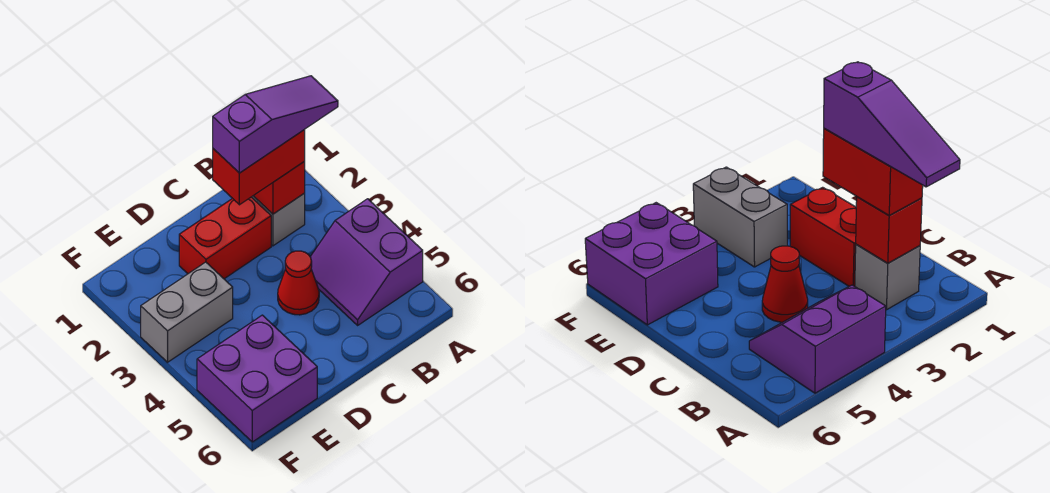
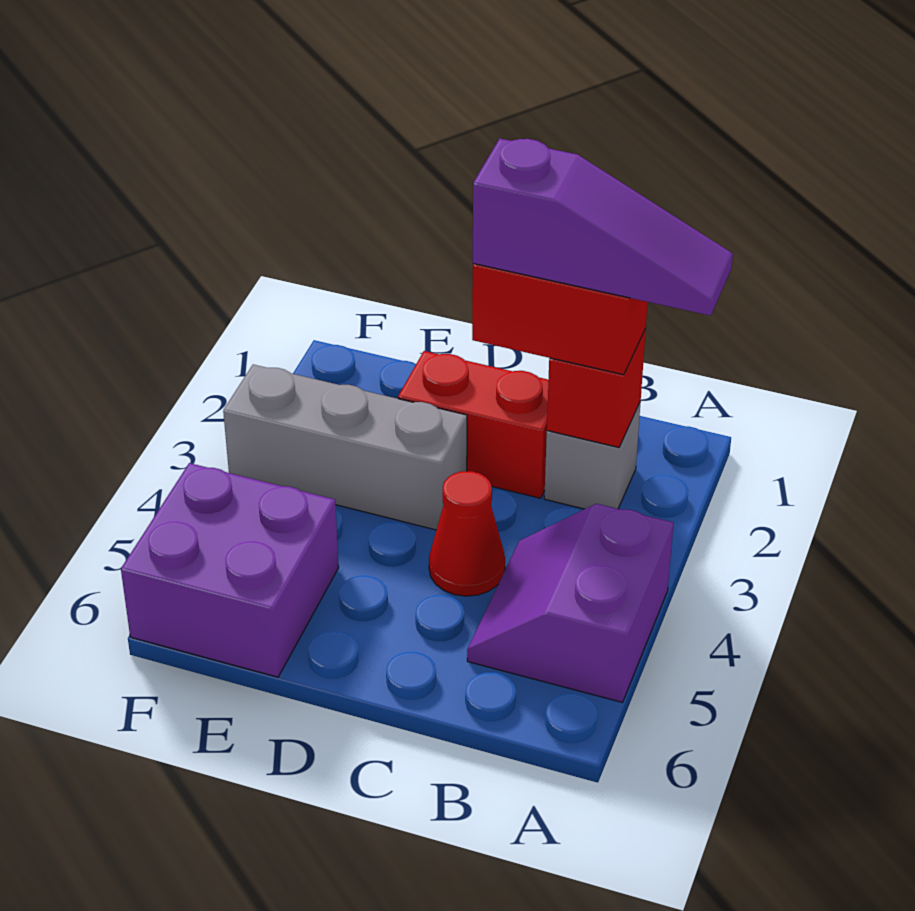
grey brick E3:F3 level 1 -> grey brick D3:F3 level 1

